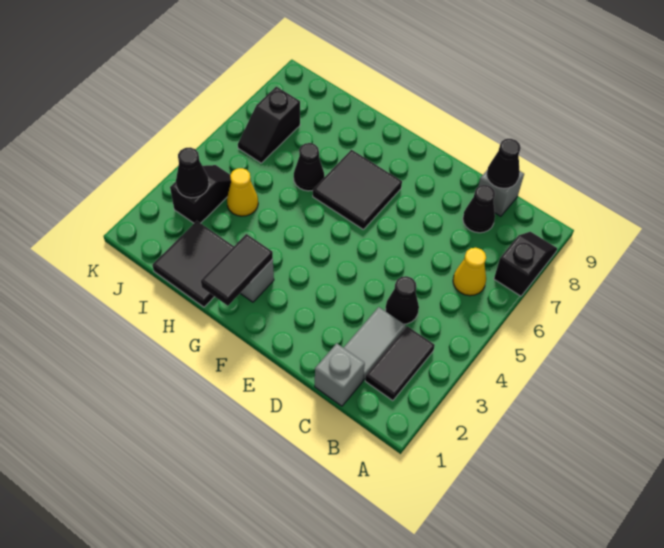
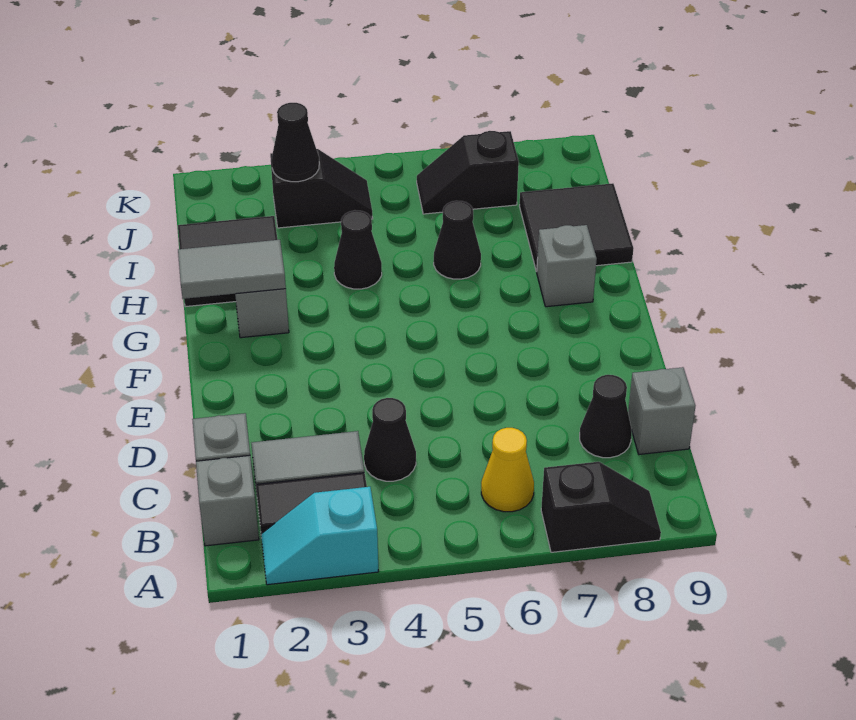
none -> cyan slope A2:A3 level 1 top 3
none -> grey brick B1 level 1
black cone C9 level 2 -> black cone H4 level 1
black tile F6:G7 level 1 -> black tile H8:I9 level 1
black tile G1:G2 level 2 -> grey tile G1:G2 level 2
none -> grey brick G8 level 1
yellow cone I4 level 1 -> none

